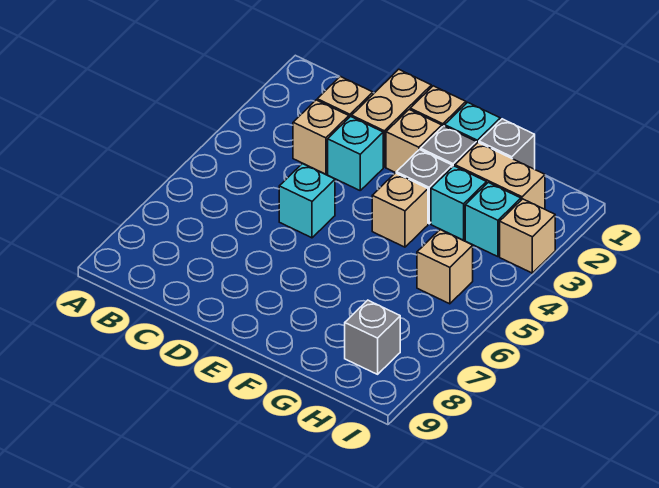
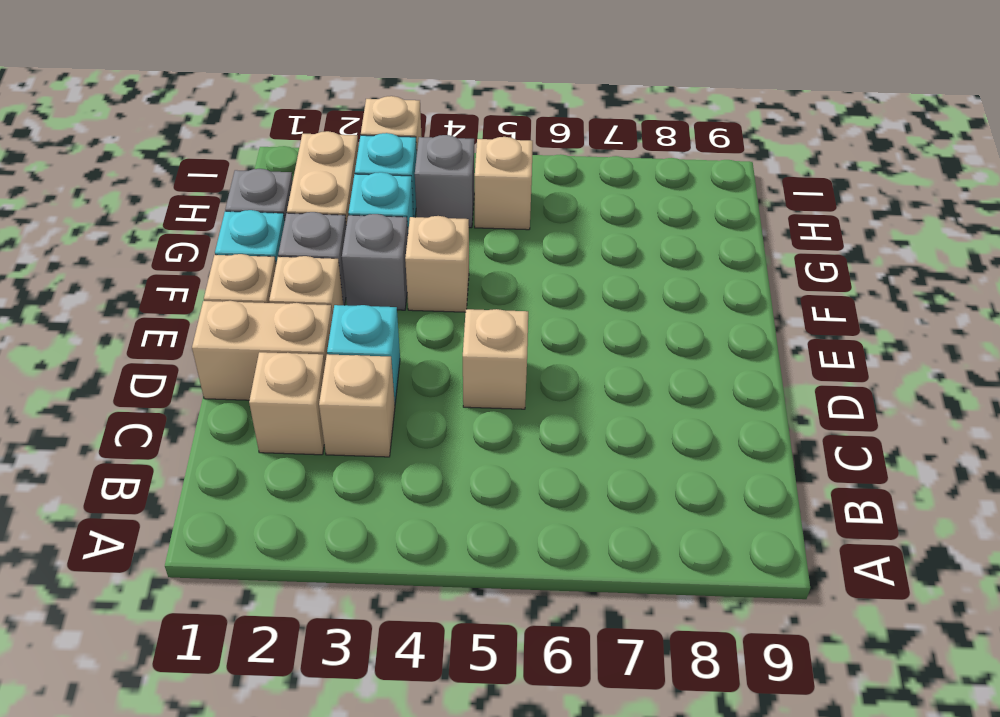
cyan brick D5 level 1 -> tan brick D5 level 1
grey brick H8 level 1 -> grey brick H4 level 1

